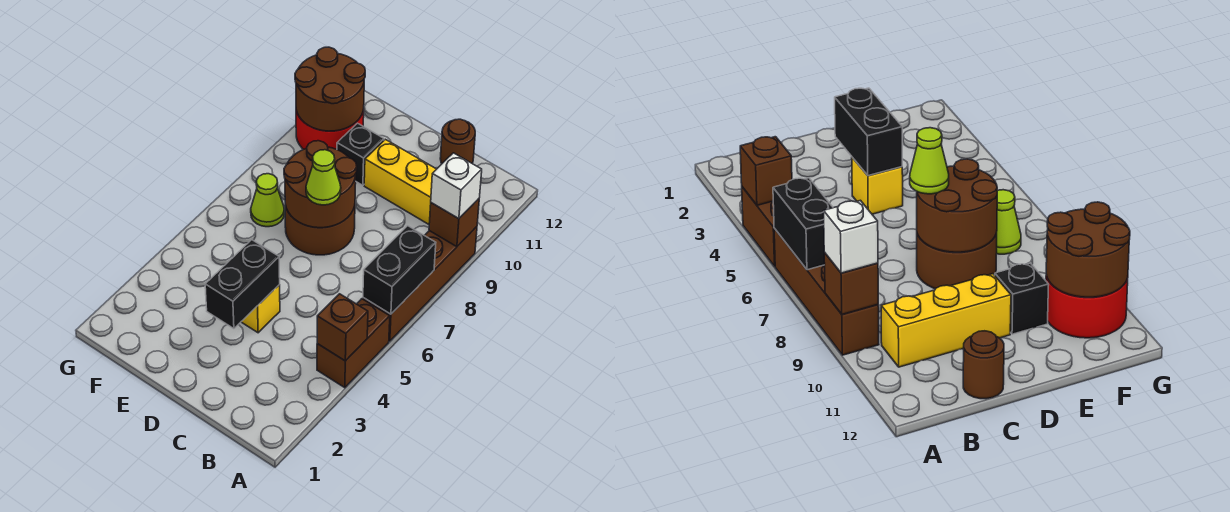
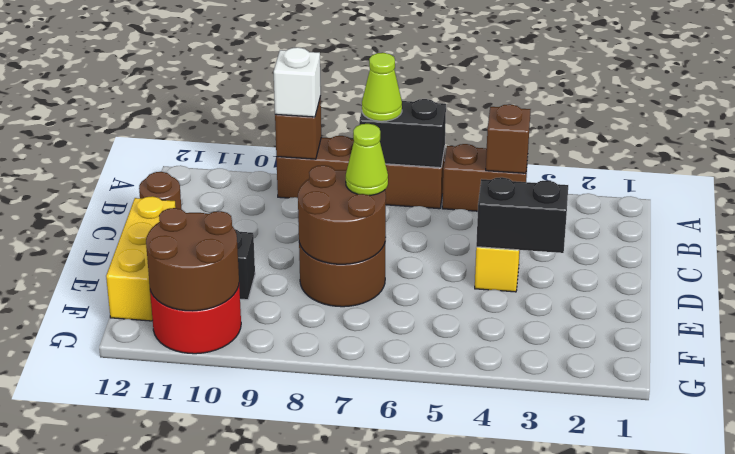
yellow brick B10:D10 level 1 -> yellow brick D12:F12 level 1
lime cone F7 level 1 -> lime cone A7 level 3

